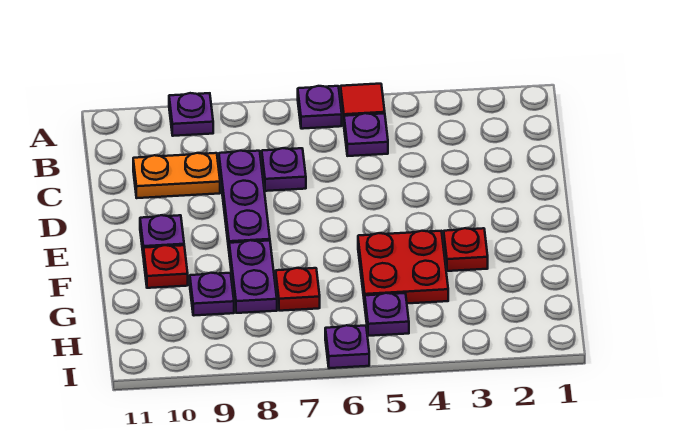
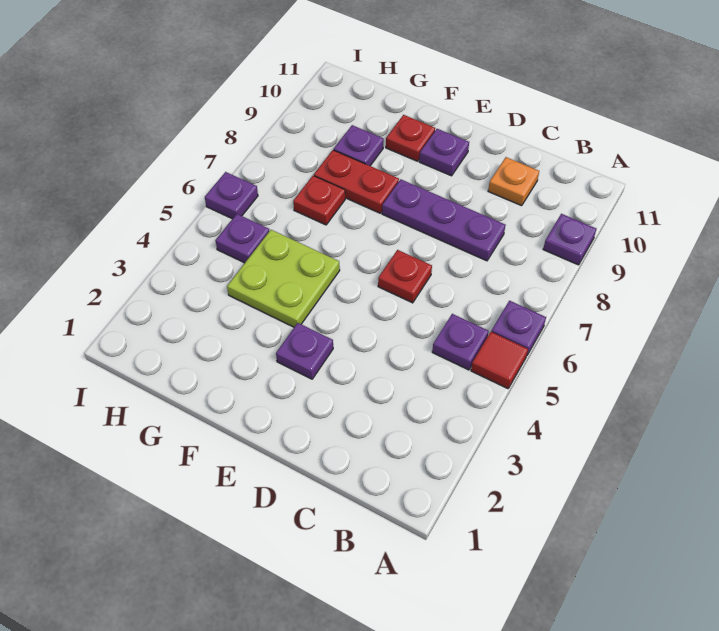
purple plate C7 level 1 -> purple plate E3 level 1
orange plate C9:C10 level 1 -> orange plate C10 level 1
red plate F3 level 1 -> red plate D6 level 1
red plate F4:G5 level 1 -> lime plate F4:G5 level 1
purple plate F8:G8 level 1 -> red plate F8:G8 level 1

